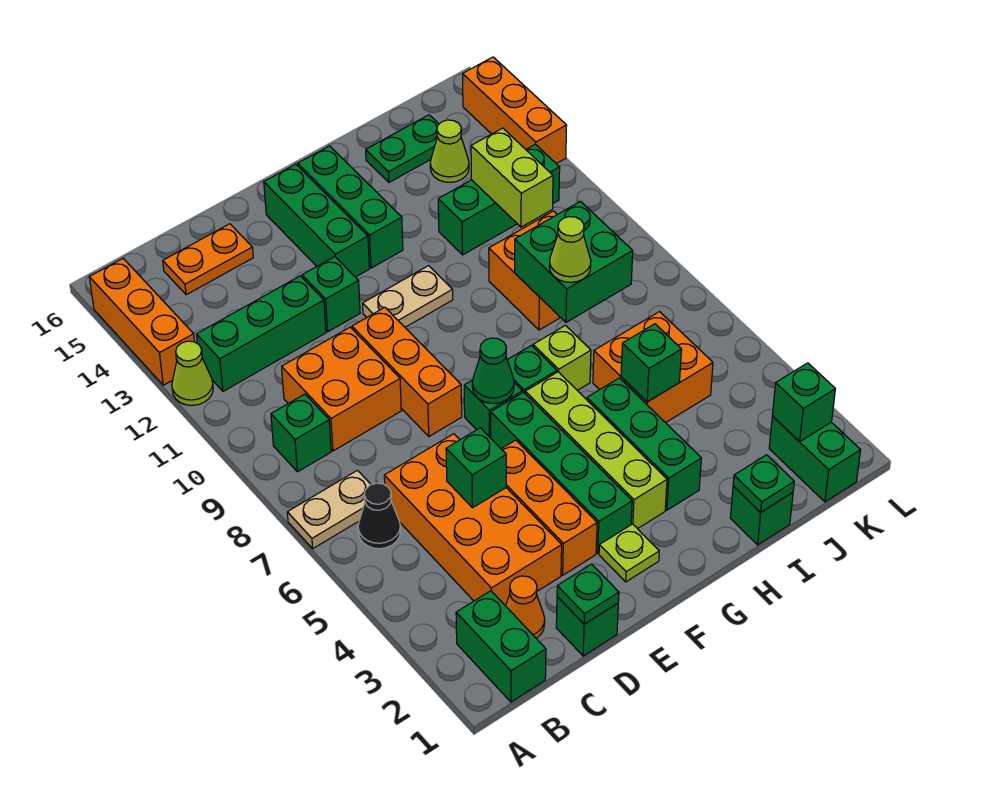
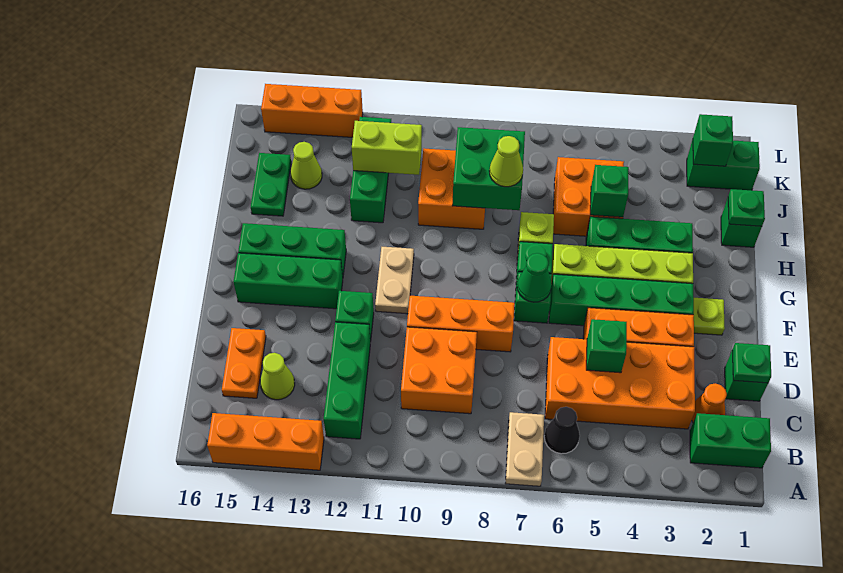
lime cone A12 level 1 -> lime cone C14 level 1
green brick B9 level 1 -> none

